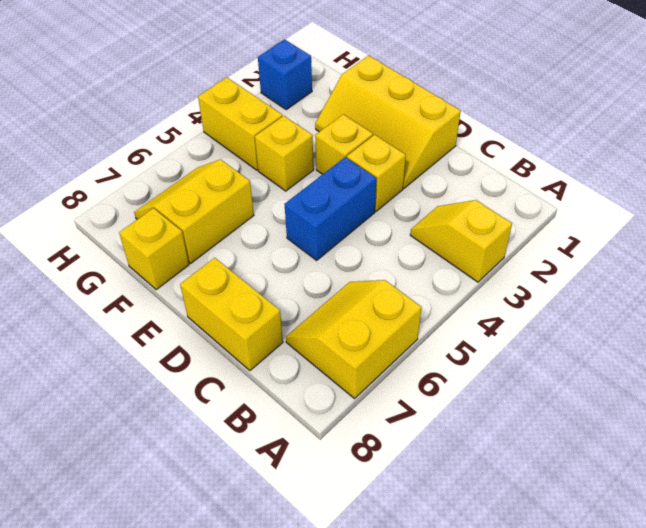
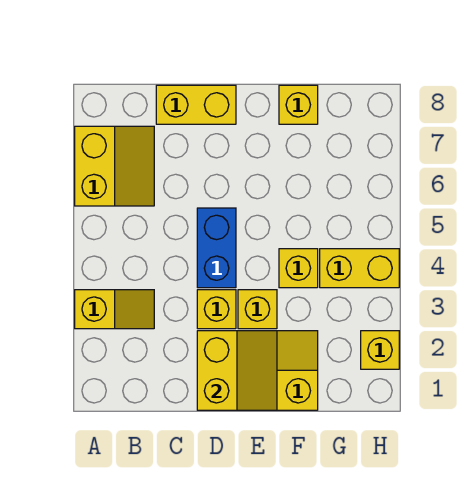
yellow slope F6:G7 level 1 top F -> yellow slope D1:E2 level 2 top D
blue brick H2 level 1 -> yellow brick H2 level 1

